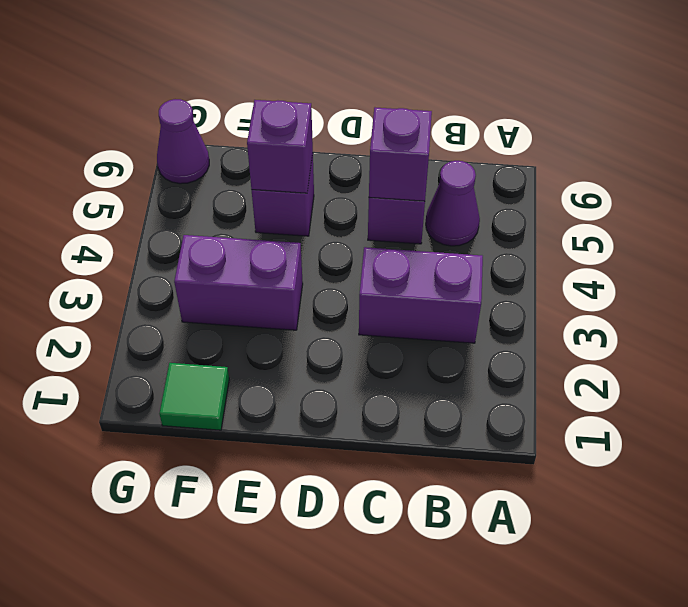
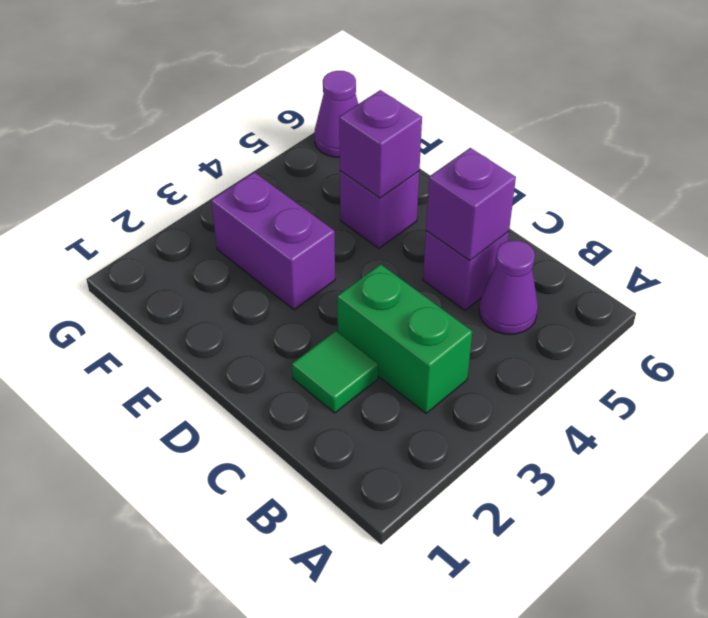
purple brick B3:C3 level 1 -> green brick B3:C3 level 1
green tile F1 level 1 -> green tile C2 level 1

